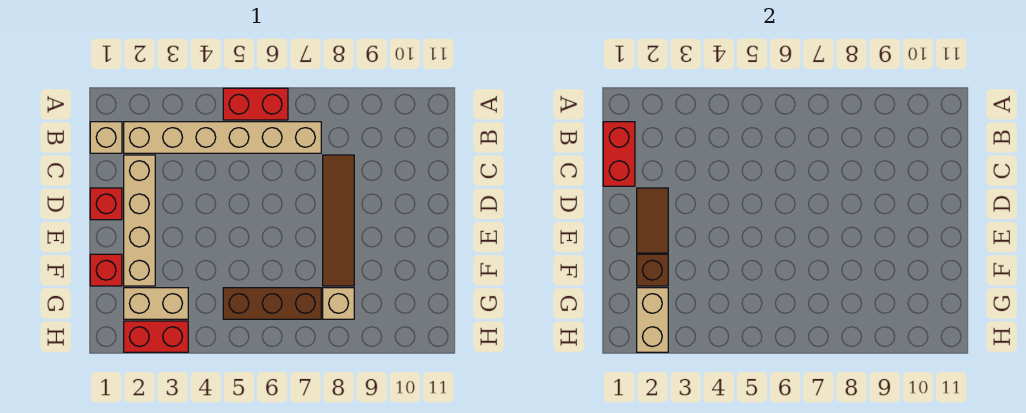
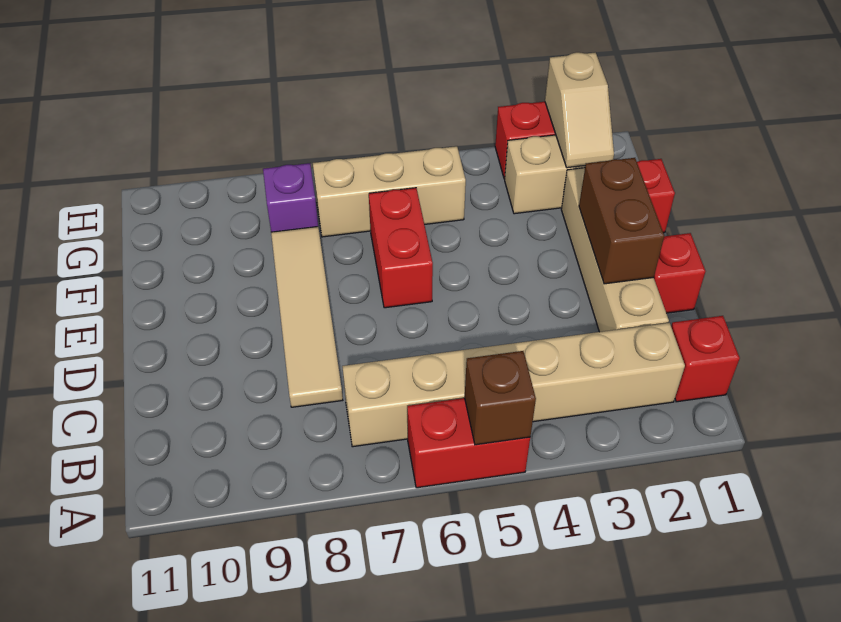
tan brick B1 level 1 -> red brick B1 level 1
red brick B1:C1 level 2 -> red brick E6:F6 level 1
brown tile C8:F8 level 1 -> tan tile C8:F8 level 1
brown tile D2:E2 level 2 -> brown brick D2:E2 level 2
brown brick F2 level 2 -> brown brick A5 level 2
tan brick G2:H2 level 2 -> tan slope G2:H2 level 2 top H
brown brick G5:G7 level 1 -> tan brick G5:G7 level 1
tan brick G8 level 1 -> purple brick G8 level 1

